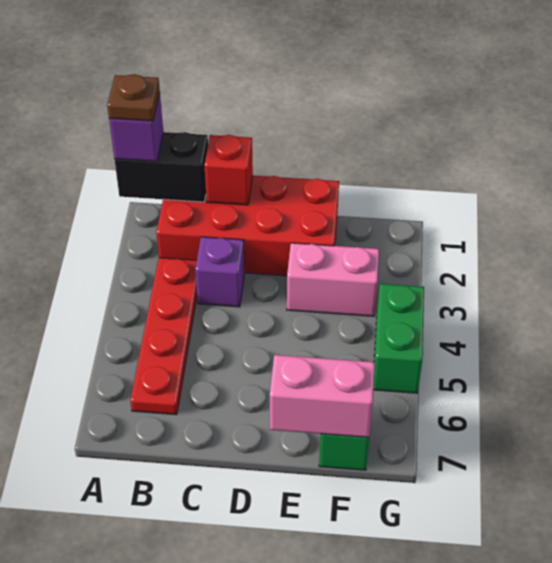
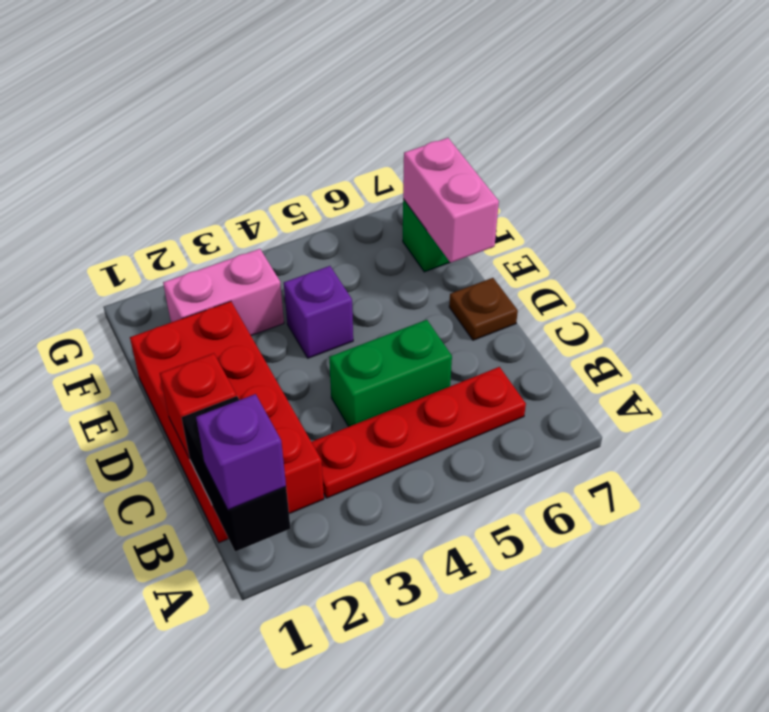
brown plate A1 level 4 -> brown plate D7 level 1
purple brick C3 level 1 -> purple brick E4 level 1
pink brick E3:F3 level 1 -> pink brick F2:F3 level 1
green brick G4:G5 level 1 -> green brick C4:C5 level 1

